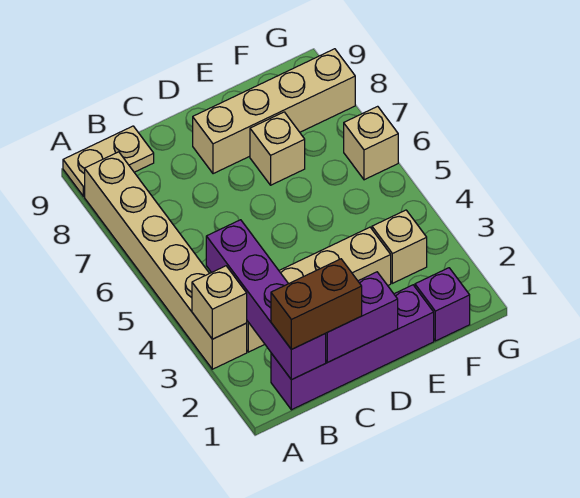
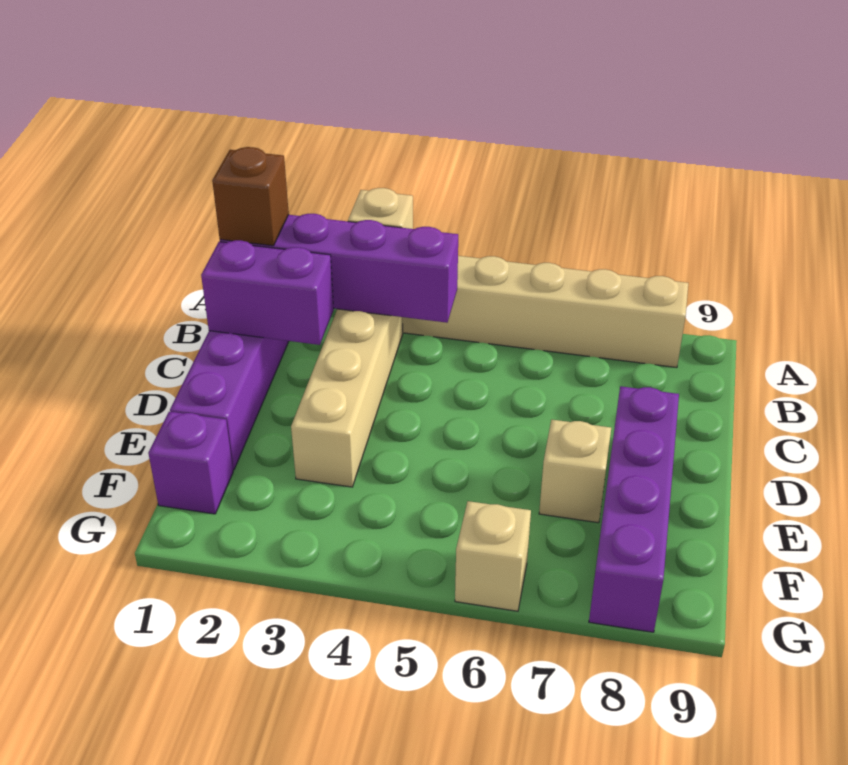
tan plate A9:B9 level 1 -> none
brown brick B1:C1 level 3 -> brown brick B1 level 3
purple brick C1:D1 level 2 -> purple brick C1:C2 level 2
tan brick D8:G8 level 1 -> purple brick D8:G8 level 1
tan brick F3 level 1 -> none

